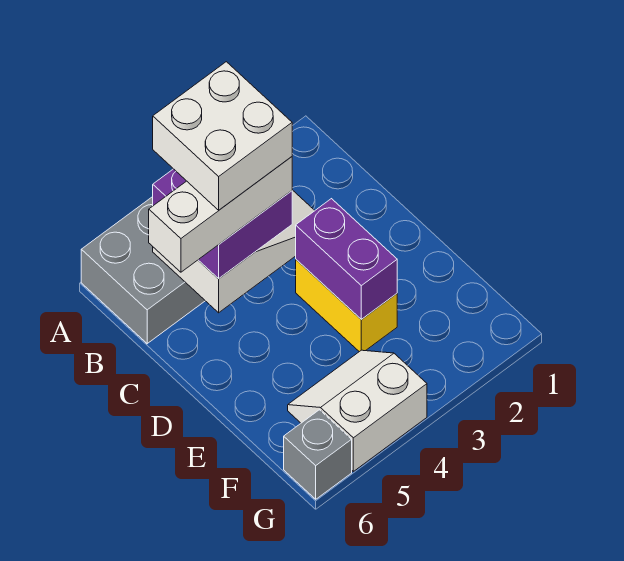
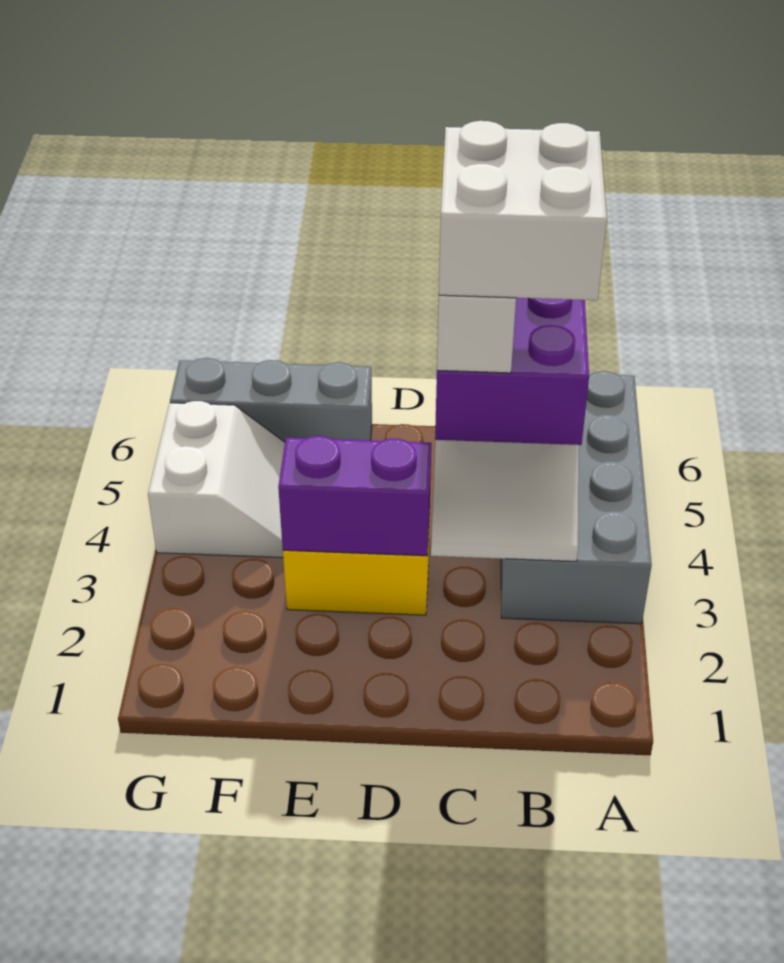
grey brick G6 level 1 -> grey brick E6:G6 level 1

